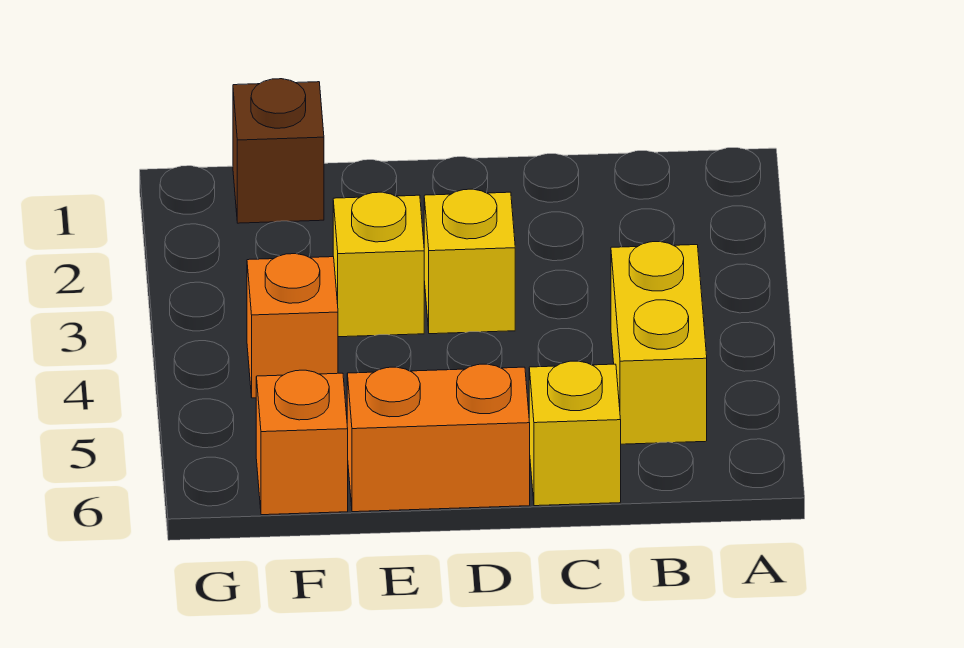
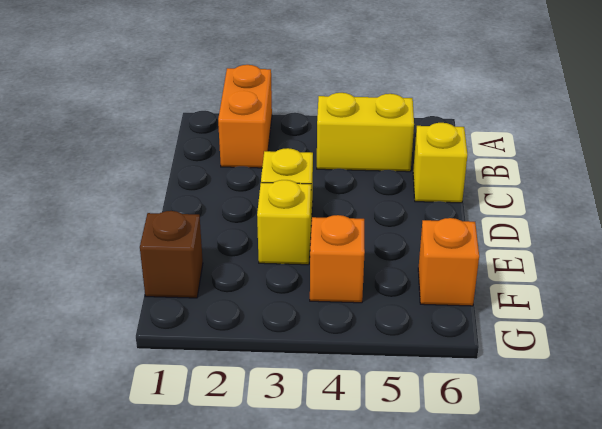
orange brick D6:E6 level 1 -> orange brick A2:B2 level 1

